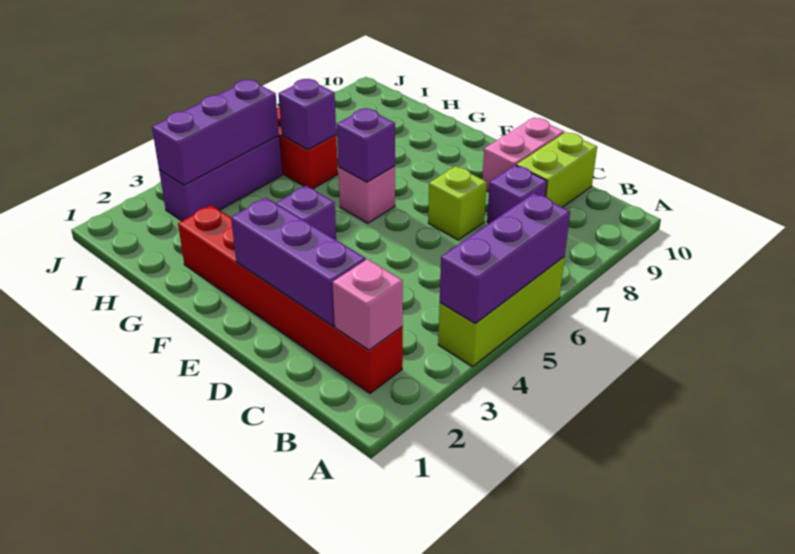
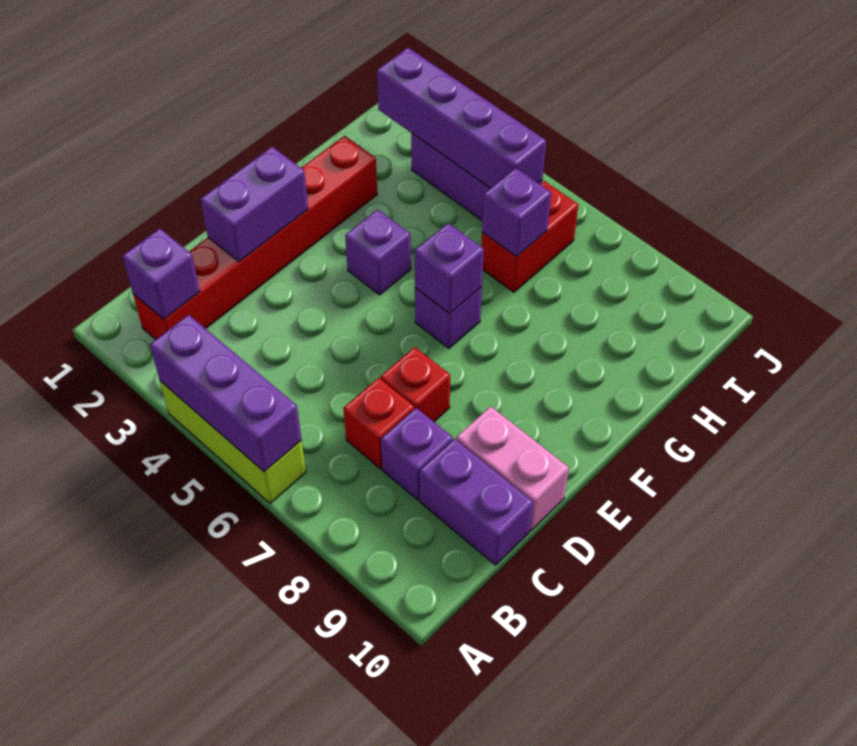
pink brick B2 level 2 -> purple brick B2 level 2
purple brick C2:E2 level 2 -> purple brick D2:E2 level 2
none -> red brick C7 level 1
lime brick C9:C10 level 1 -> purple brick C9:C10 level 1
lime brick D7 level 1 -> red brick D7 level 1
pink brick F6 level 1 -> purple brick F6 level 1
purple brick I3:I5 level 2 -> purple brick I2:I5 level 2

